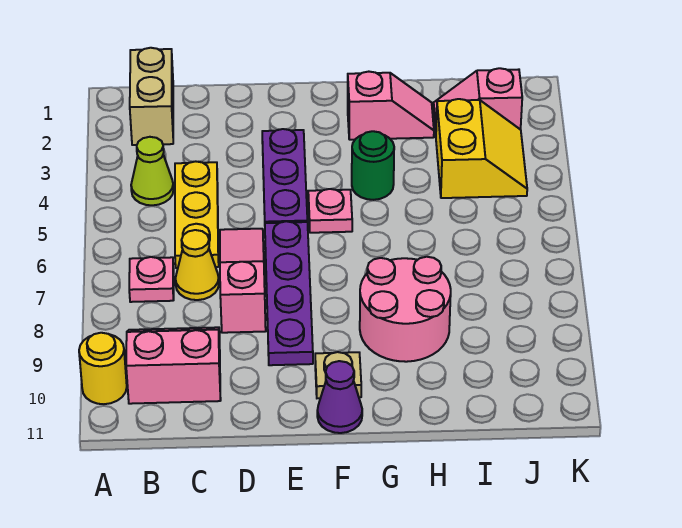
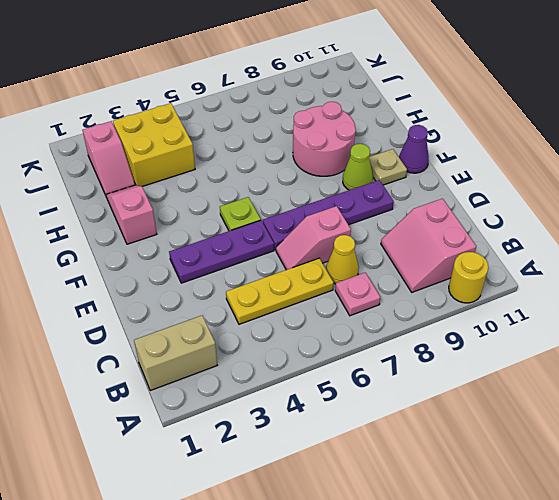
lime cone B4 level 1 -> lime cone F9 level 1
pink slope D6:D8 level 1 top 8 -> pink slope D6:D7 level 1 top 7
pink plate F5 level 1 -> lime plate F5 level 1
green round brick G4 level 1 -> none
yellow slope I3:J4 level 1 top I -> yellow brick I3:J4 level 1

